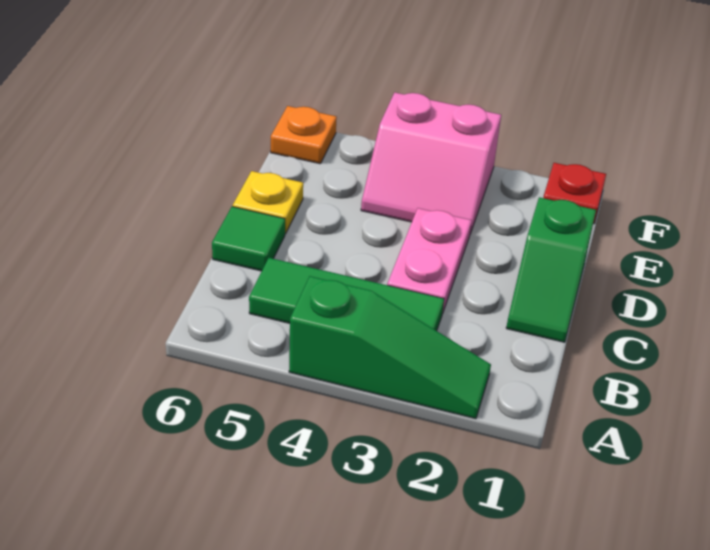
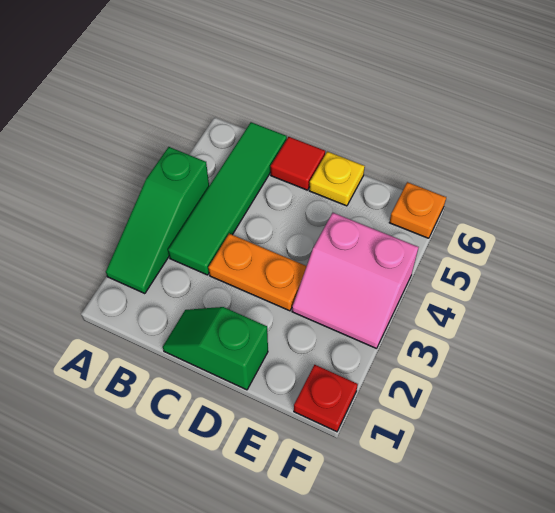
green tile B3:B5 level 1 -> green tile B3:B6 level 1
pink plate C3:D3 level 1 -> orange plate C3:D3 level 1
green tile C6 level 1 -> red tile C6 level 1
pink slope E3:F4 level 1 top F -> pink slope E3:F4 level 1 top 4

